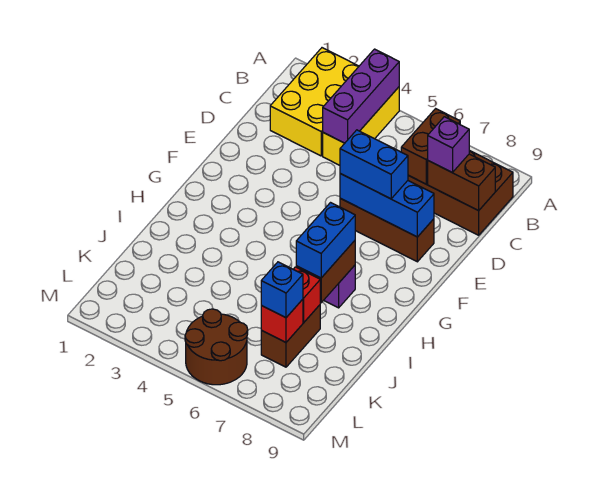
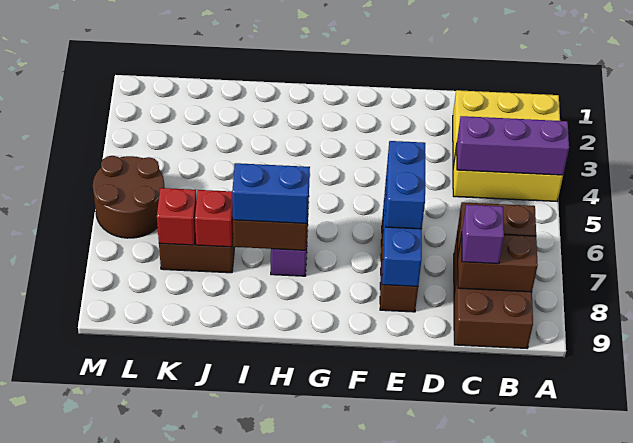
brown brick C8:C9 level 2 -> brown brick B8:C8 level 2
blue brick K7 level 3 -> none

